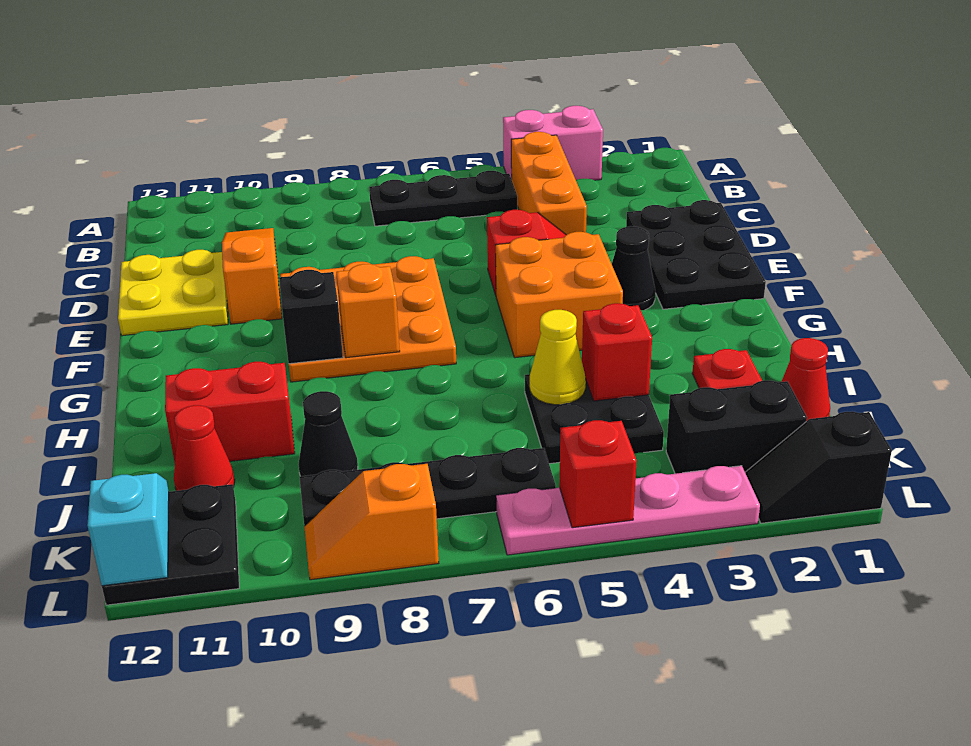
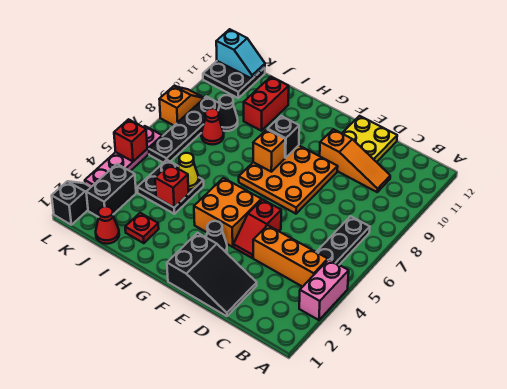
black plate D1:F2 level 1 -> black slope D1:F2 level 1 top F
red cone J11 level 1 -> red cone J8 level 1

